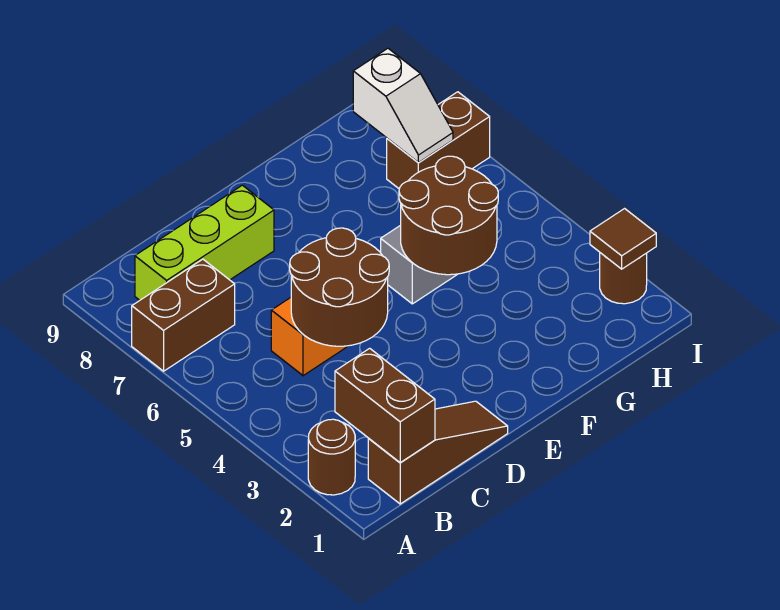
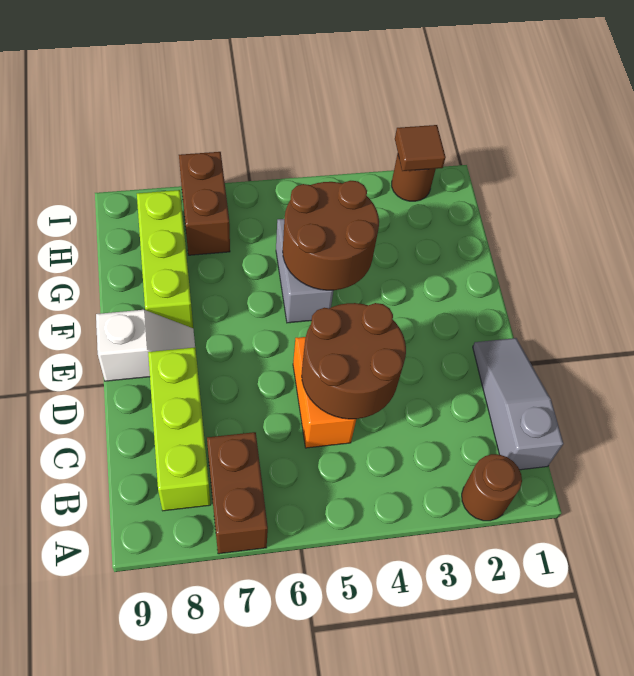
brown slope B1:D1 level 1 top B -> grey slope B1:D1 level 1 top B
brown brick B1:B2 level 2 -> none
none -> lime brick F8:H8 level 1
white slope H7:H8 level 2 top 8 -> white slope E8:E9 level 1 top 9

